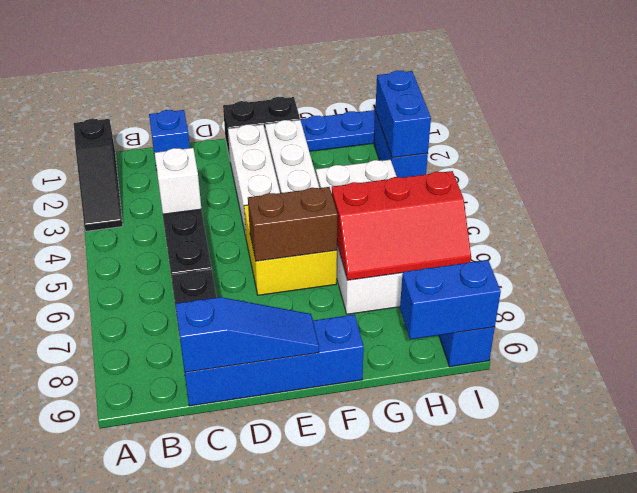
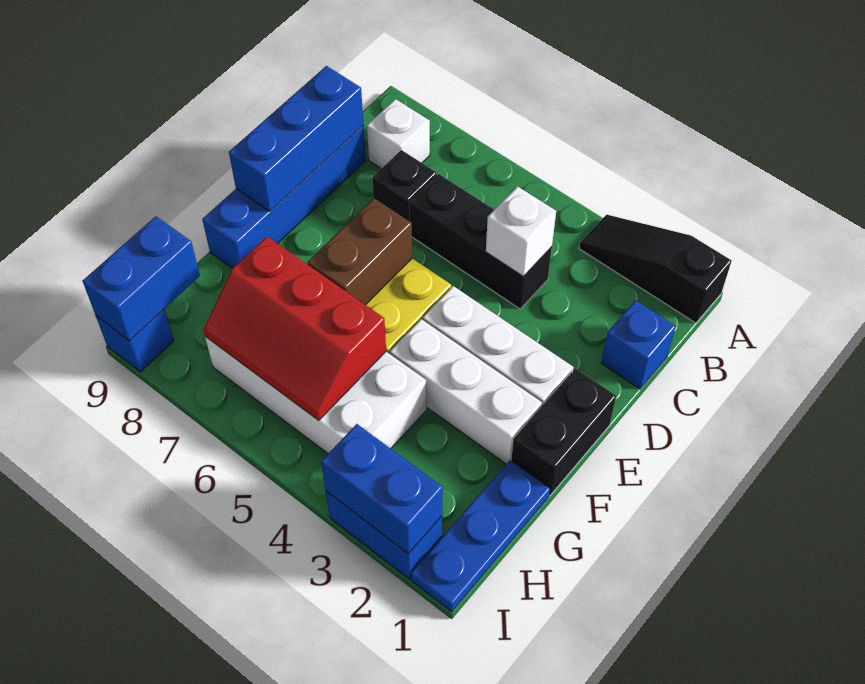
none -> white brick B8 level 1
blue slope C9:E9 level 2 top C -> blue brick C9:E9 level 2
red slope G6:I7 level 2 top 6 -> red slope G5:H7 level 2 top G

